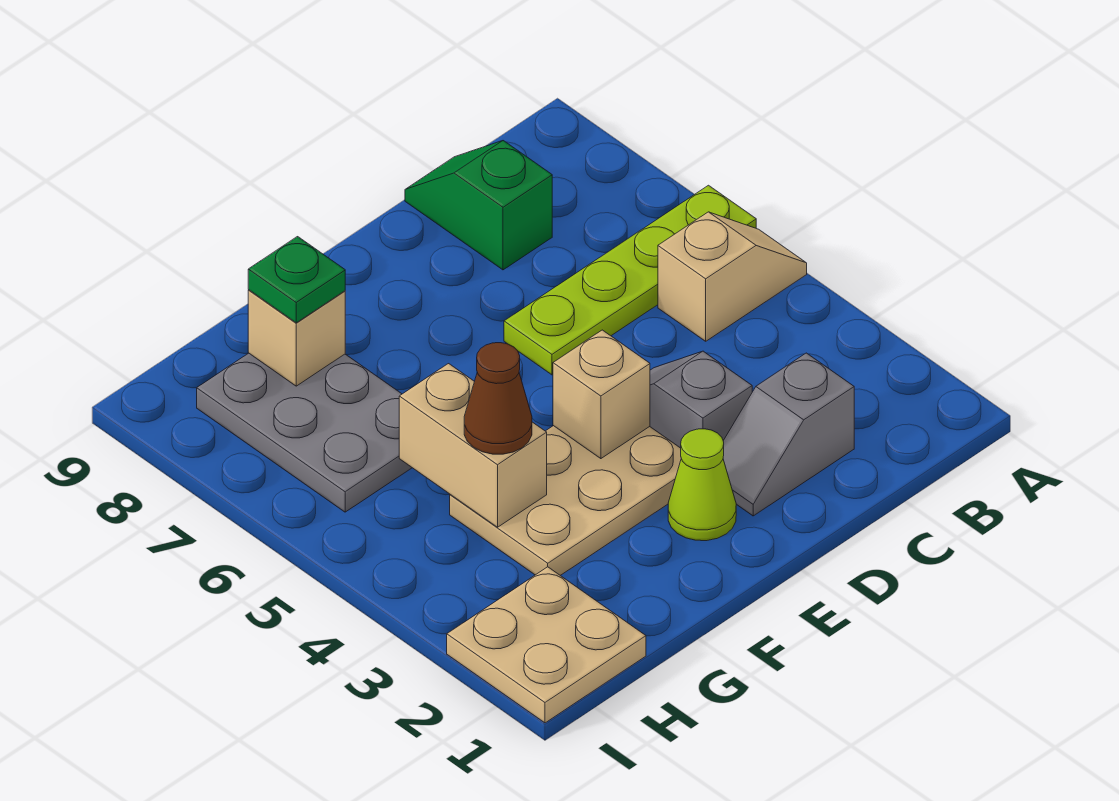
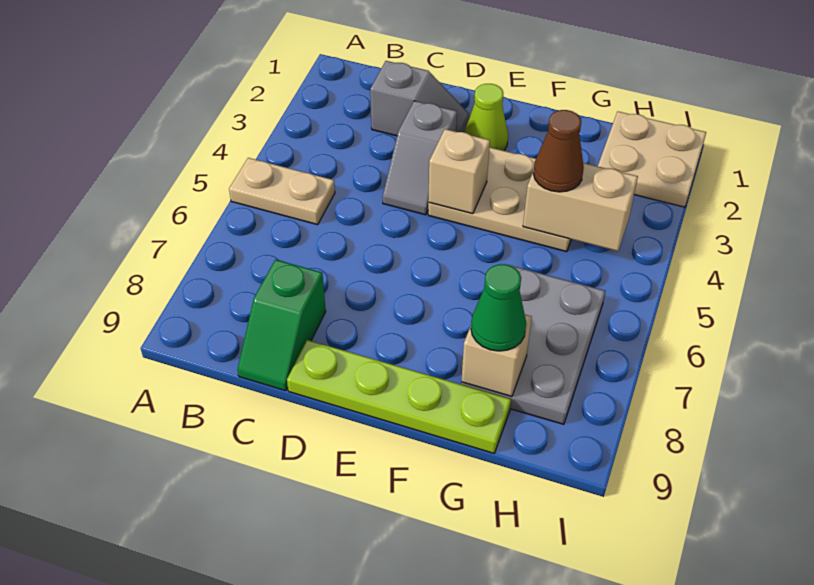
tan slope A5:B5 level 1 top B -> tan plate A5:B5 level 1
lime plate A6:D6 level 1 -> lime plate D9:G9 level 1
tan brick G4:G5 level 2 -> tan brick G4:H4 level 2
green plate G8 level 3 -> green cone G8 level 3

